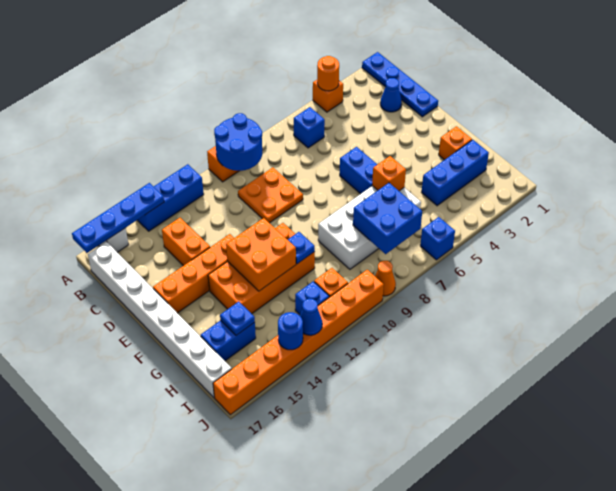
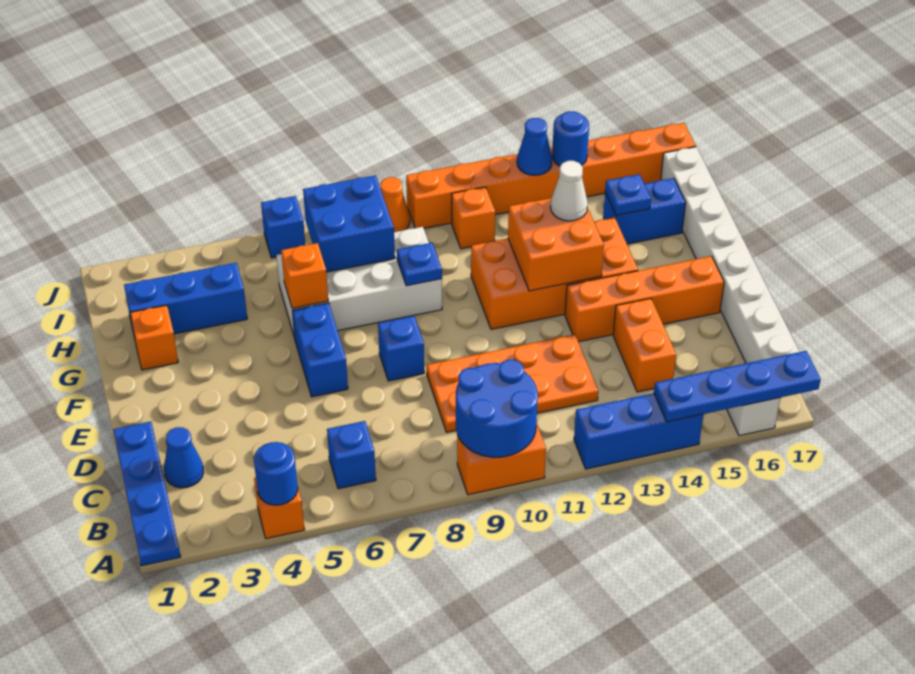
orange round brick A4 level 2 -> blue round brick A4 level 2
orange plate C9:D10 level 1 -> orange plate C9:D12 level 1
blue plate G11 level 2 -> blue plate G9 level 2
none -> white cone G13 level 3
blue brick I12 level 1 -> blue brick E8 level 1

